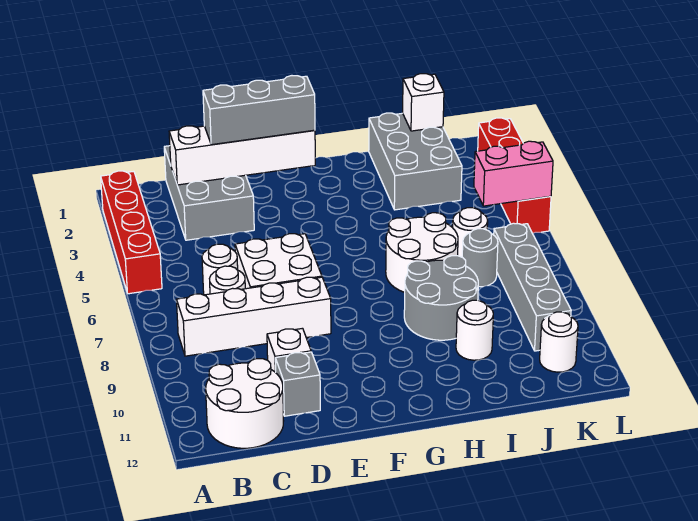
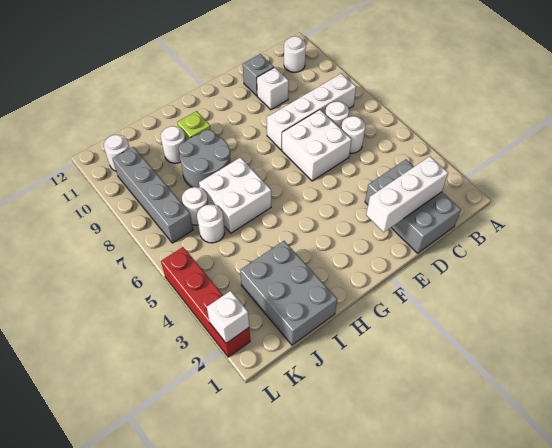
red brick A2:A5 level 1 -> none
white round brick B11:C12 level 1 -> white round brick B11 level 1
white brick C2:F2 level 2 -> white brick C2:E2 level 2
grey brick D2:F2 level 3 -> none
white round brick H6:I7 level 1 -> white brick H6:I7 level 1
none -> lime brick H10 level 1
white brick J1 level 2 -> white brick L2 level 2
grey round brick J7 level 1 -> white round brick J7 level 1
pink brick K5:L5 level 2 -> none

